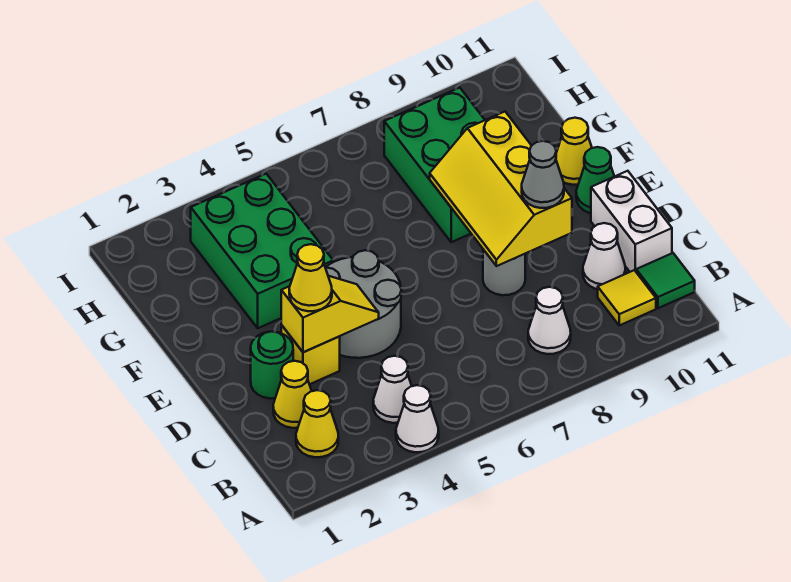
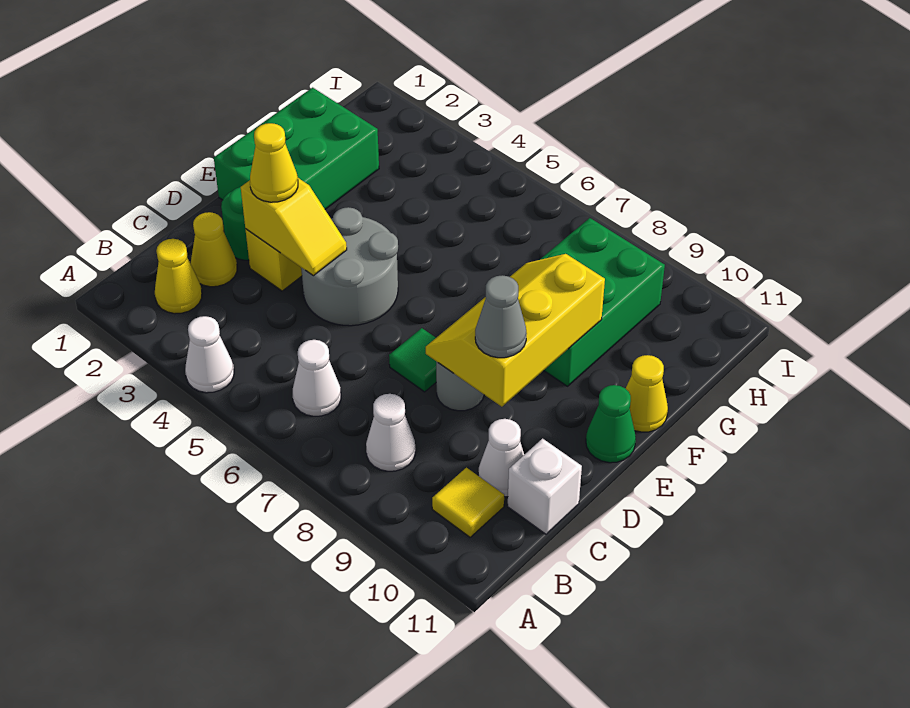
white cone B4 level 1 -> white cone B6 level 1
green tile B11 level 1 -> green tile D7 level 1
white brick C11:D11 level 1 -> white brick C11 level 1
green brick F3:H4 level 1 -> green brick E1:G2 level 1

